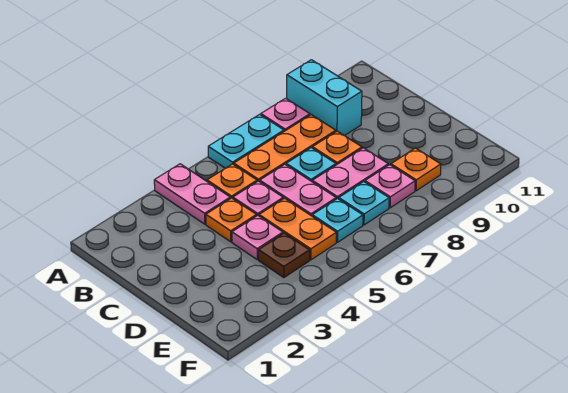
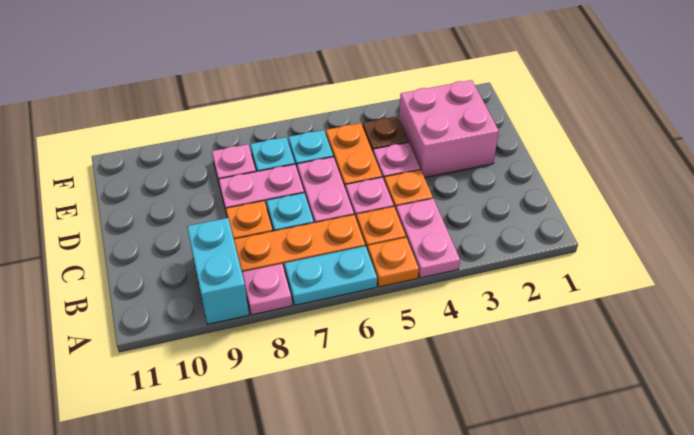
none -> pink brick D2:E3 level 1
orange plate E9 level 1 -> orange plate A5 level 1

